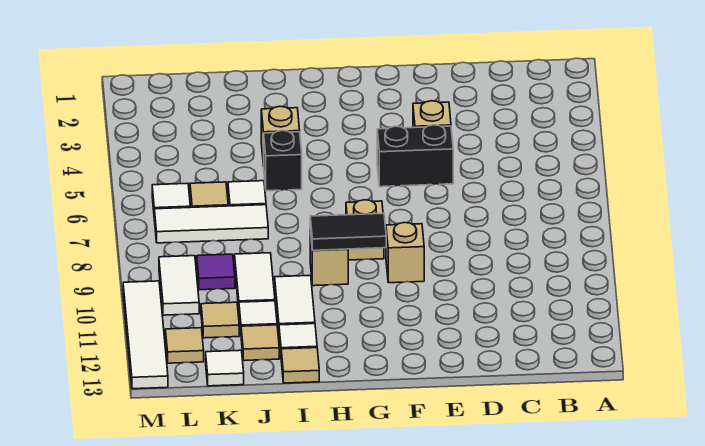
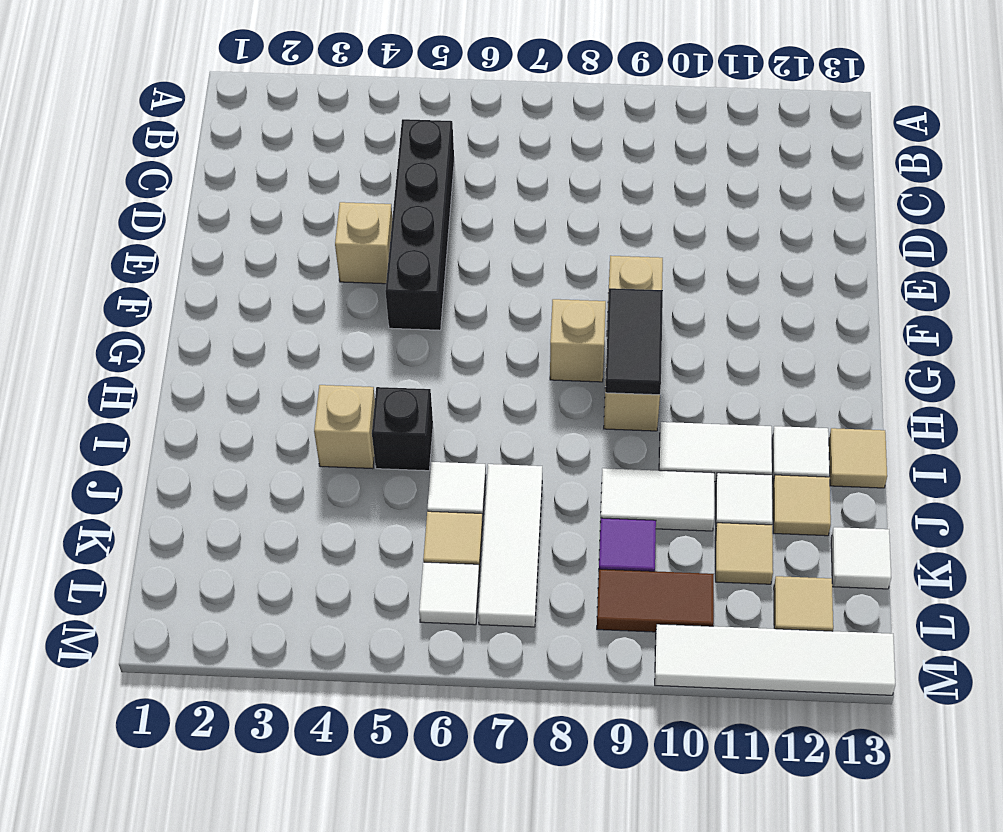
black brick E5:F5 level 1 -> black brick C5:F5 level 1
white tile L9:L10 level 1 -> brown tile L9:L10 level 1

